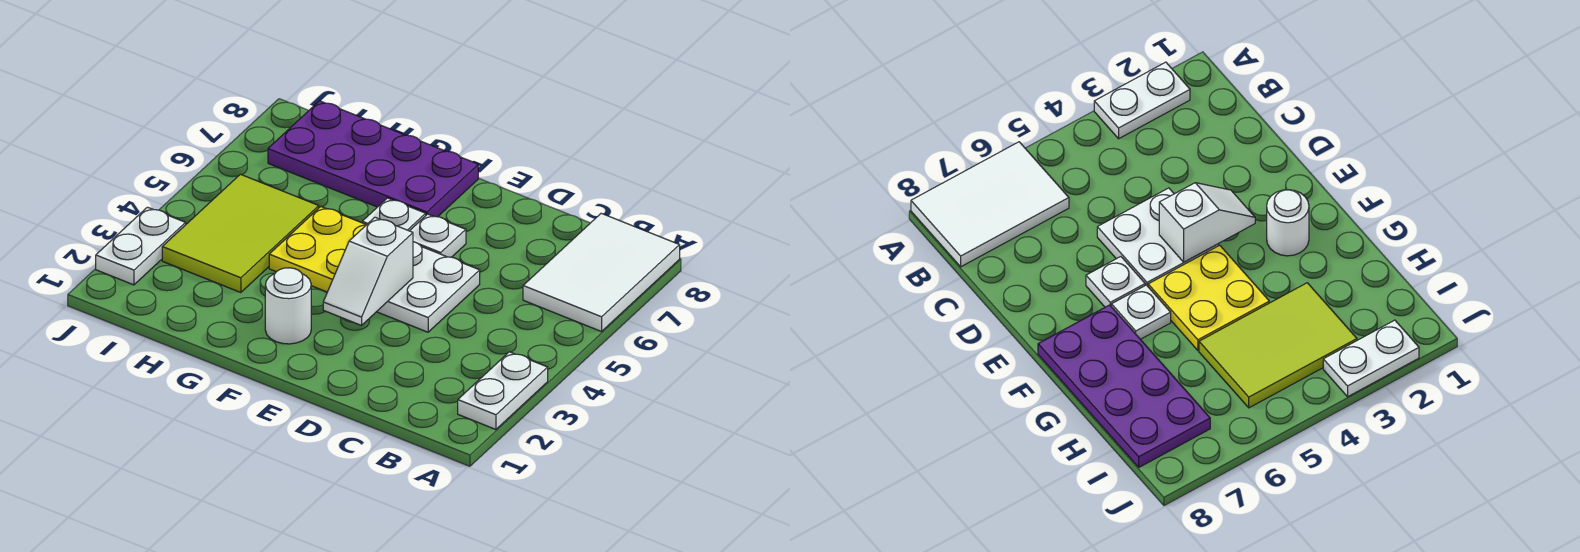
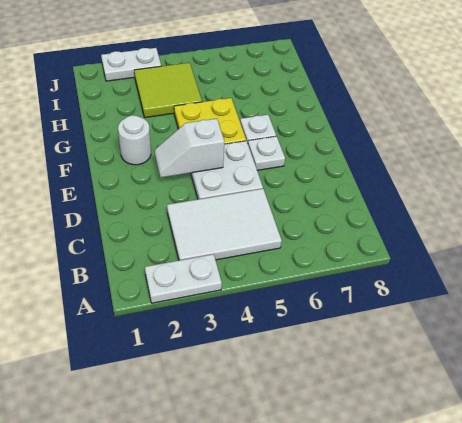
white tile A6:B8 level 1 -> white tile B3:C5 level 1
purple plate F7:I8 level 1 -> none
lime tile H3:I5 level 1 -> lime tile H3:I4 level 1

